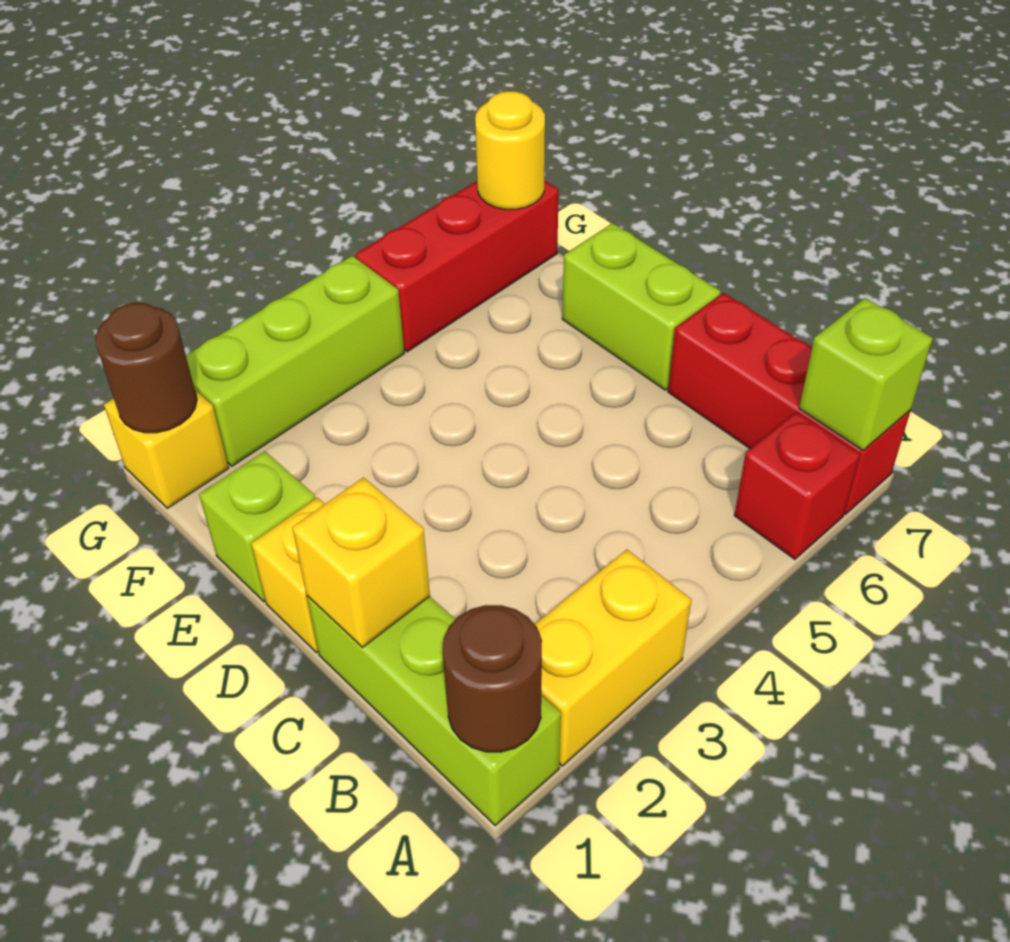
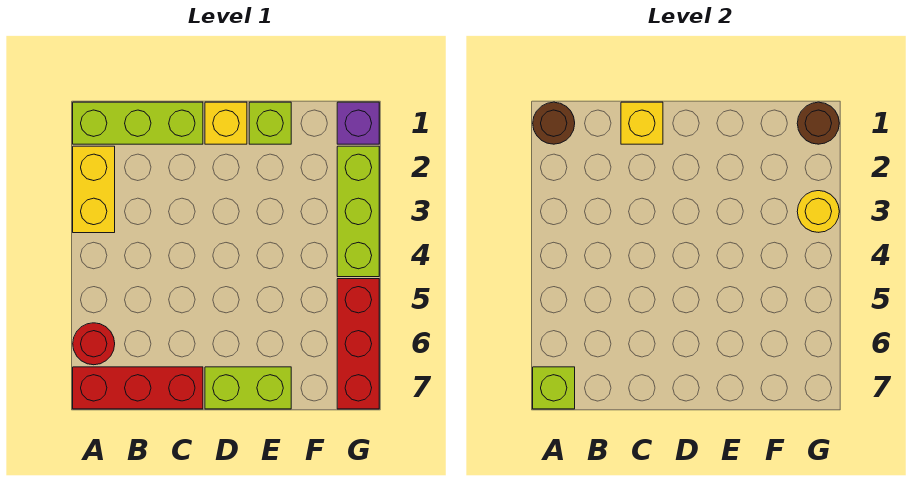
red brick A6 level 1 -> red round brick A6 level 1
yellow brick G1 level 1 -> purple brick G1 level 1
yellow round brick G7 level 2 -> yellow round brick G3 level 2

